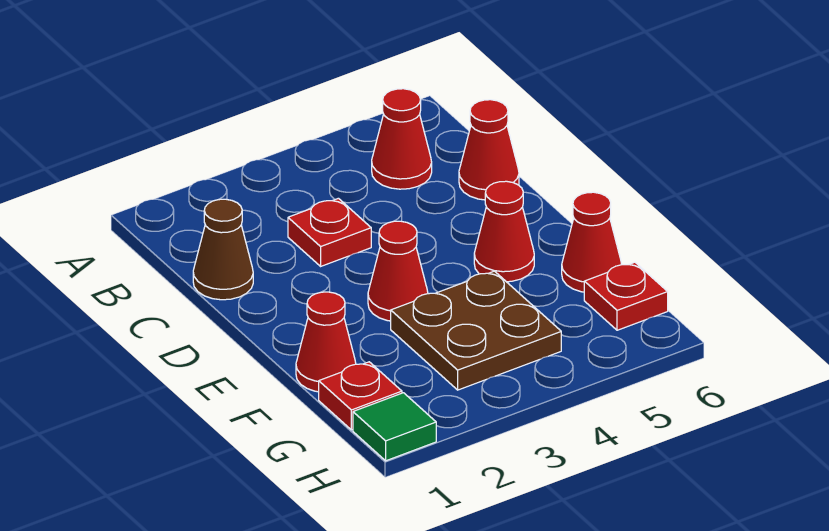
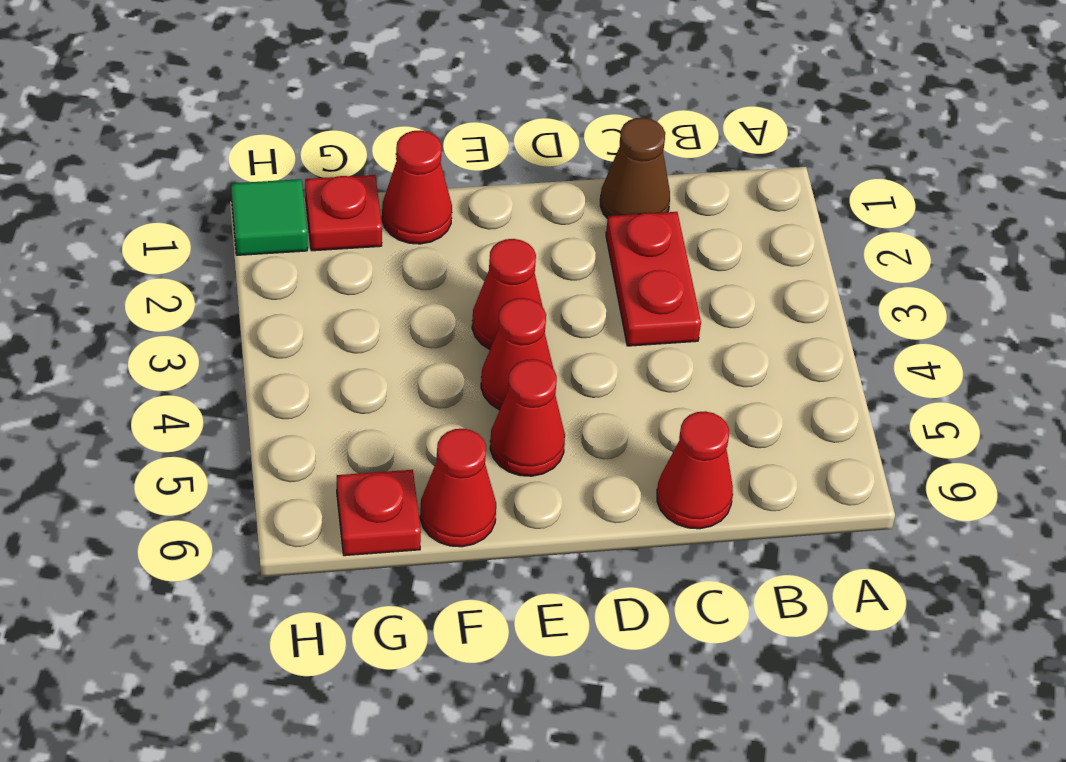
red cone B5 level 1 -> red cone E4 level 1
red plate C3 level 1 -> red plate C2:C3 level 1
brown plate F3:G4 level 1 -> none

